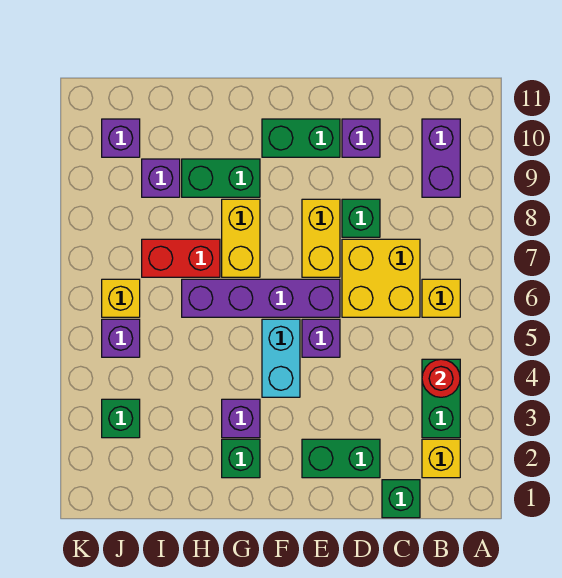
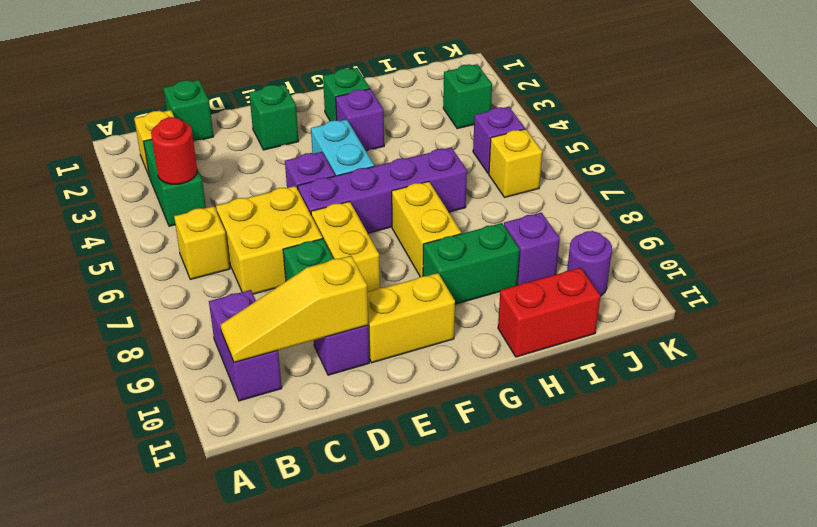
none -> yellow slope B10:D10 level 2 top D
green brick D2:E2 level 1 -> green brick E2 level 1
green brick E10:F10 level 1 -> yellow brick E10:F10 level 1
red brick H7:I7 level 1 -> red brick H11:I11 level 1
purple brick J10 level 1 -> purple round brick J10 level 1

